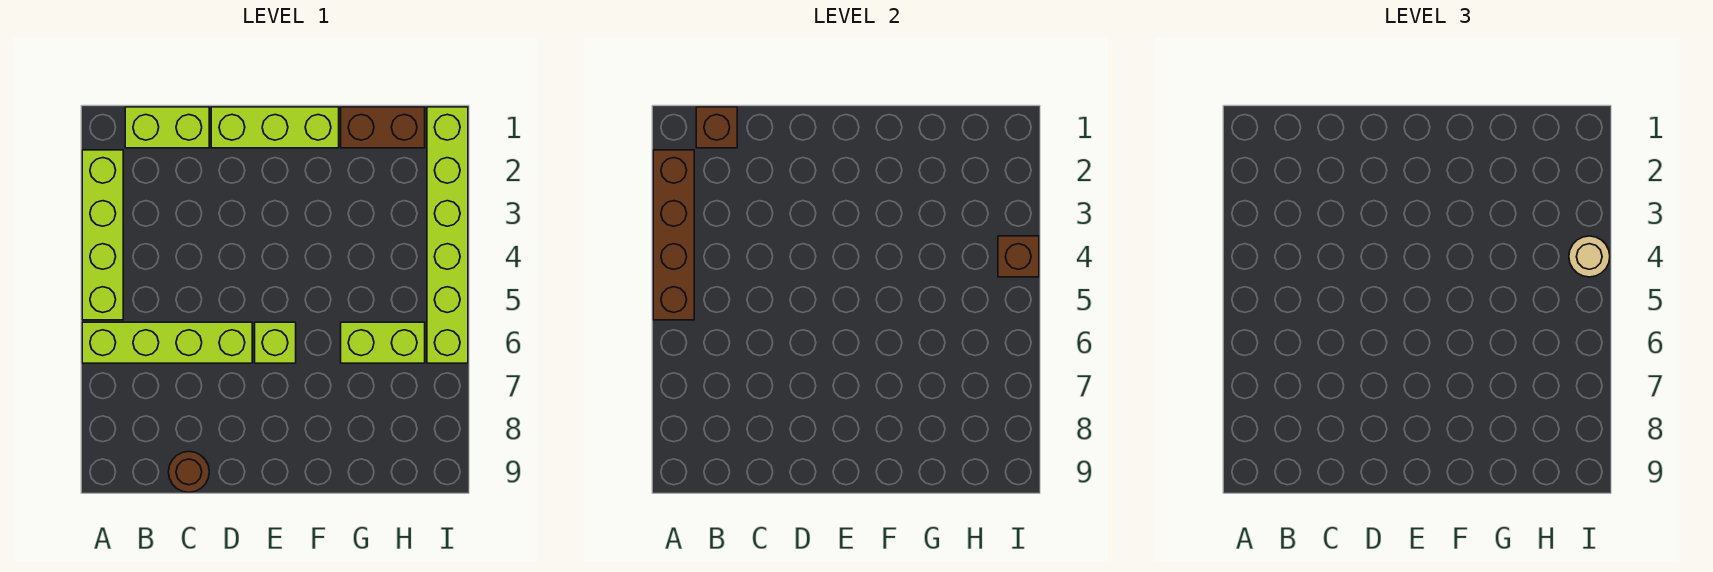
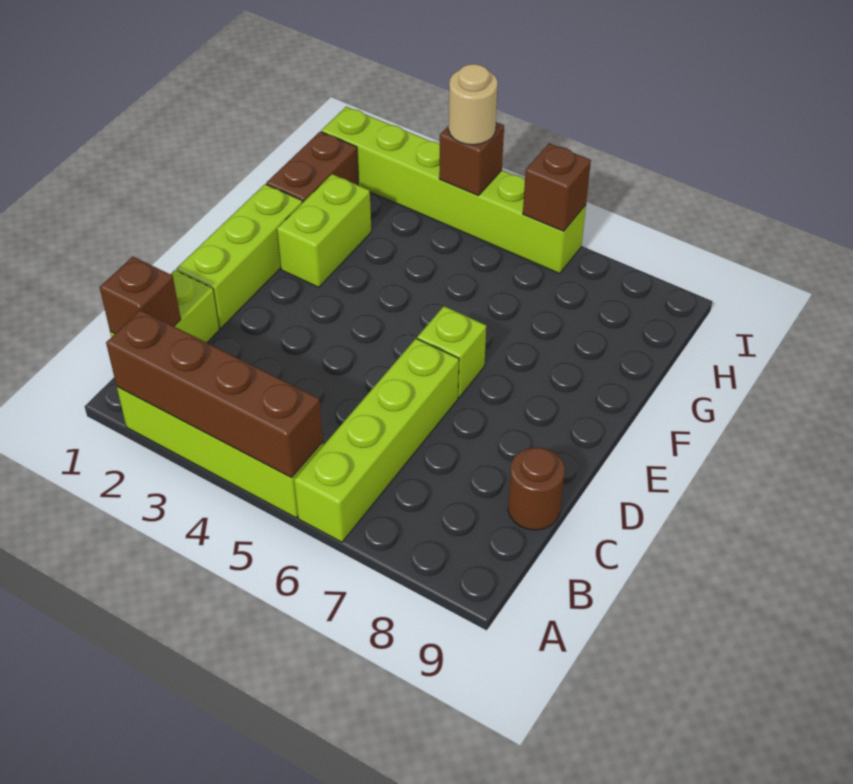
lime brick G6:H6 level 1 -> lime brick F2:G2 level 1
none -> brown brick I6 level 2

